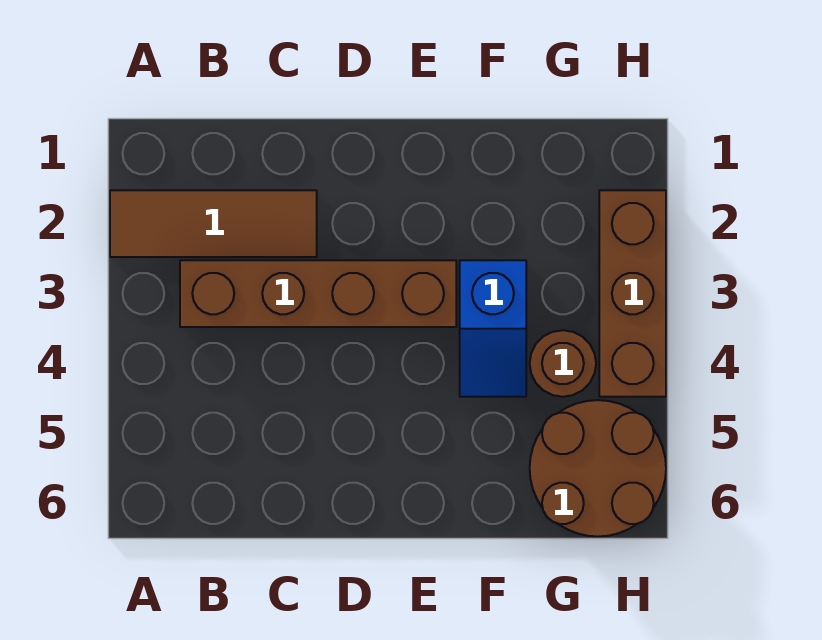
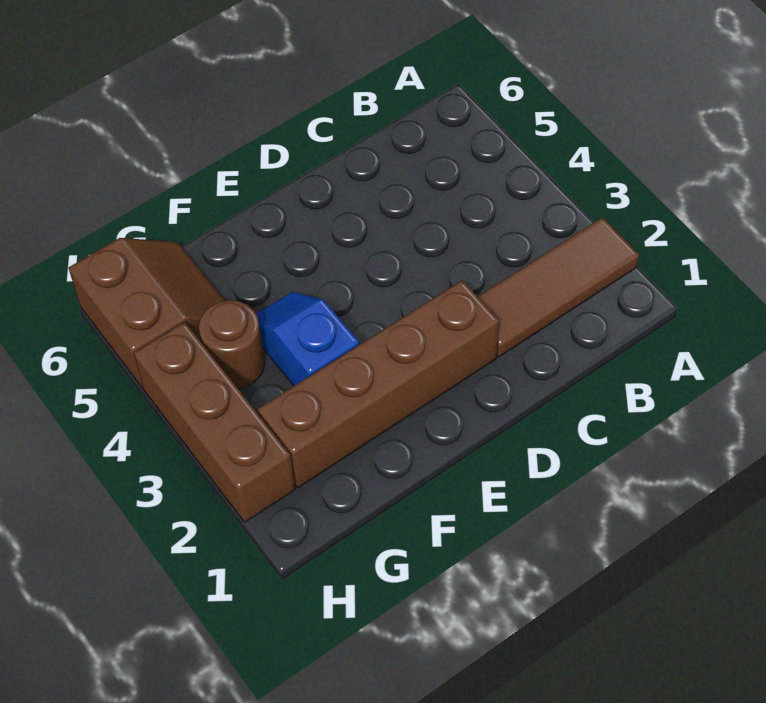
brown brick B3:E3 level 1 -> brown brick D2:G2 level 1
brown round brick G5:H6 level 1 -> brown slope G5:H6 level 1 top H

